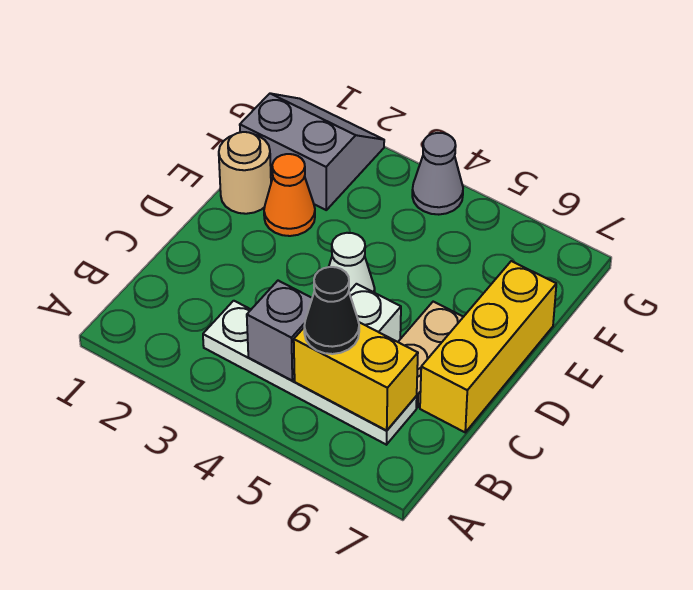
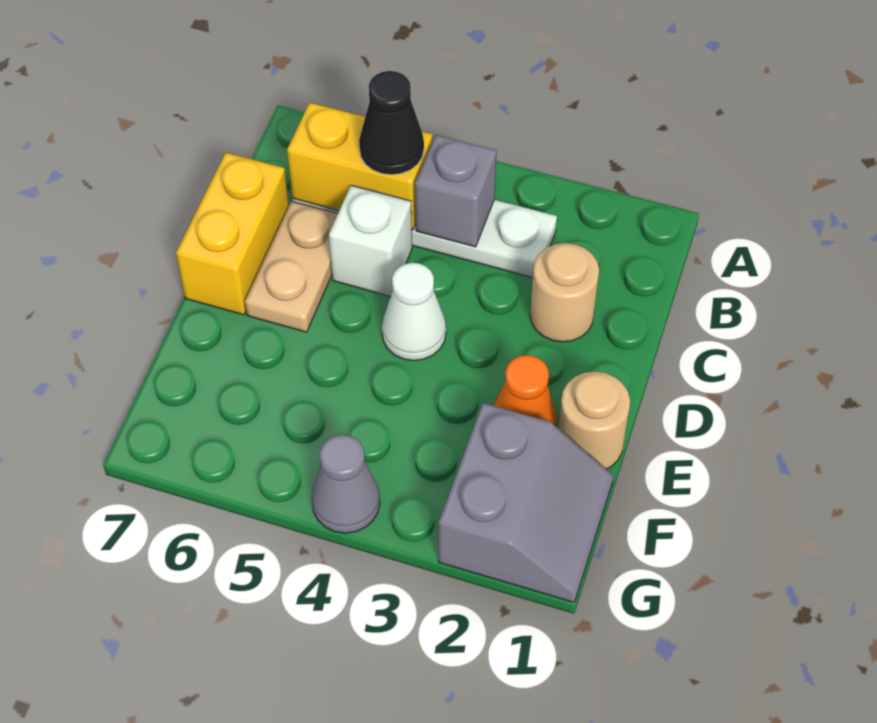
none -> tan round brick C2 level 1
yellow brick C7:E7 level 1 -> yellow brick C7:D7 level 1
grey slope F1:G2 level 1 top F -> grey slope F1:G2 level 1 top 2

